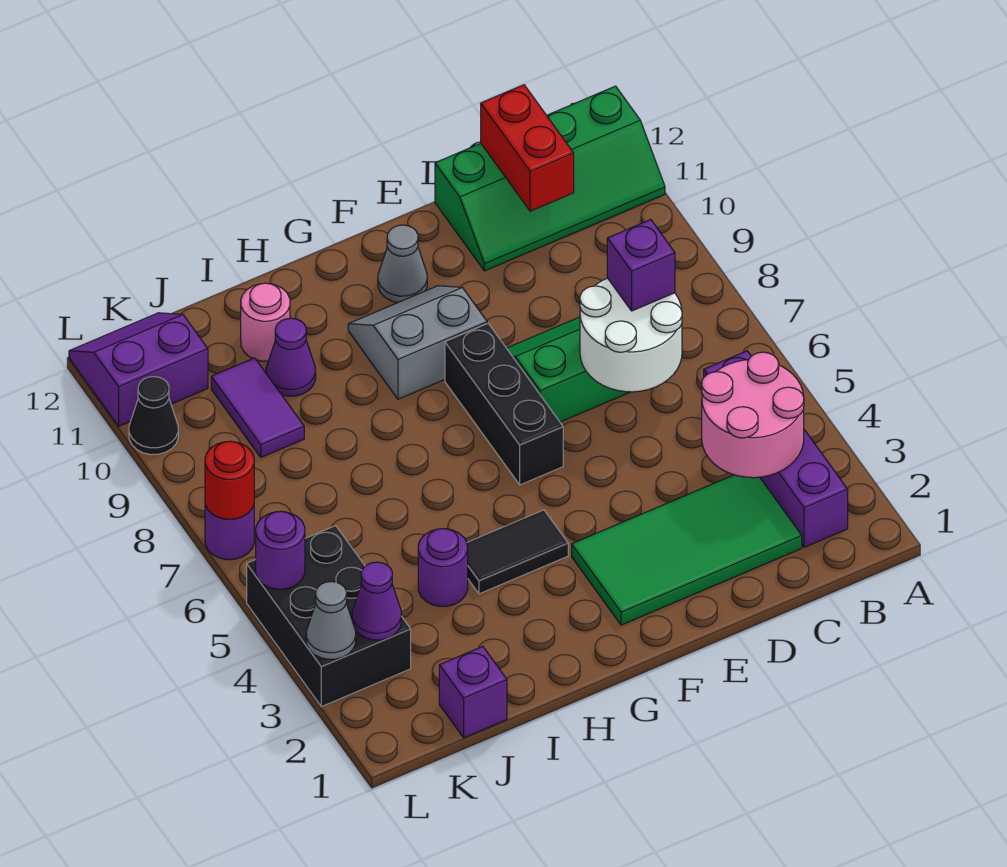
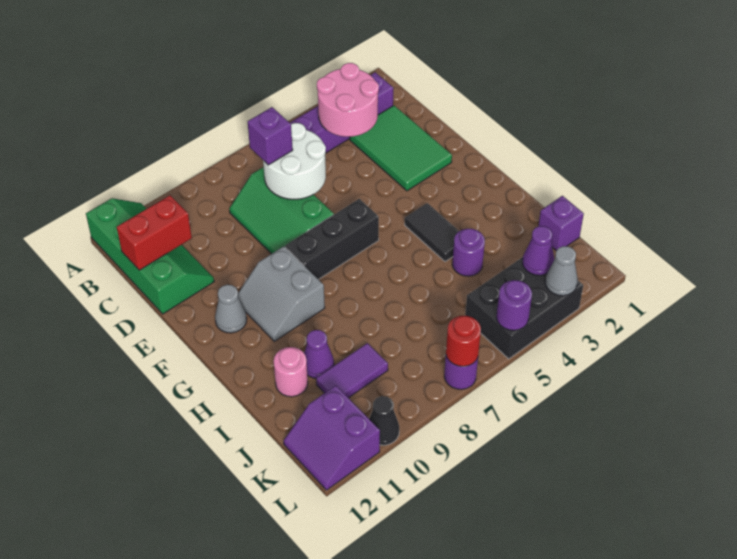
green tile C2:F3 level 1 -> green tile C2:E3 level 1

